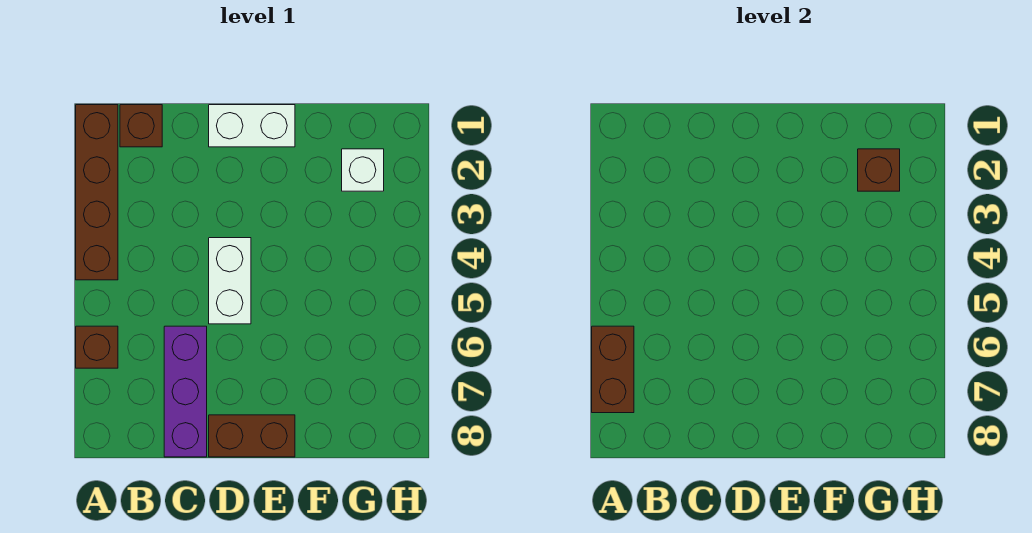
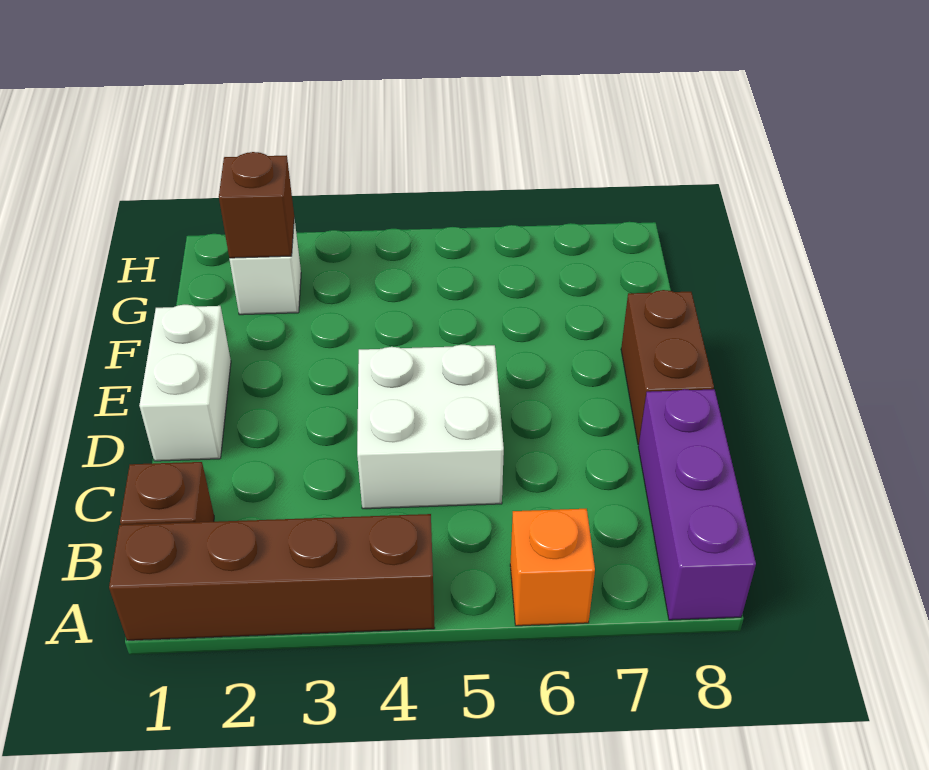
brown brick A6 level 1 -> orange brick A6 level 1
brown brick A6:A7 level 2 -> none
purple brick C6:C8 level 1 -> purple brick A8:C8 level 1
white brick D4:D5 level 1 -> white brick C4:D5 level 1

